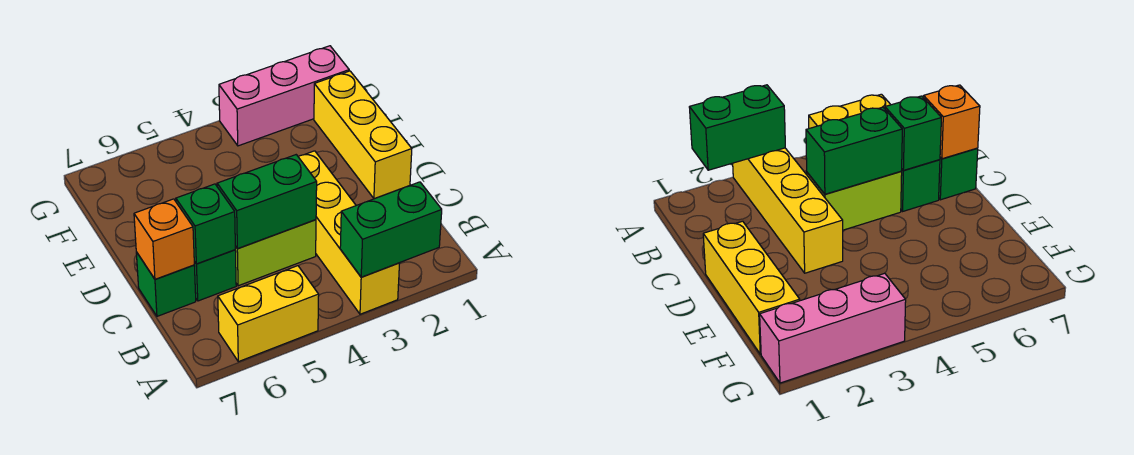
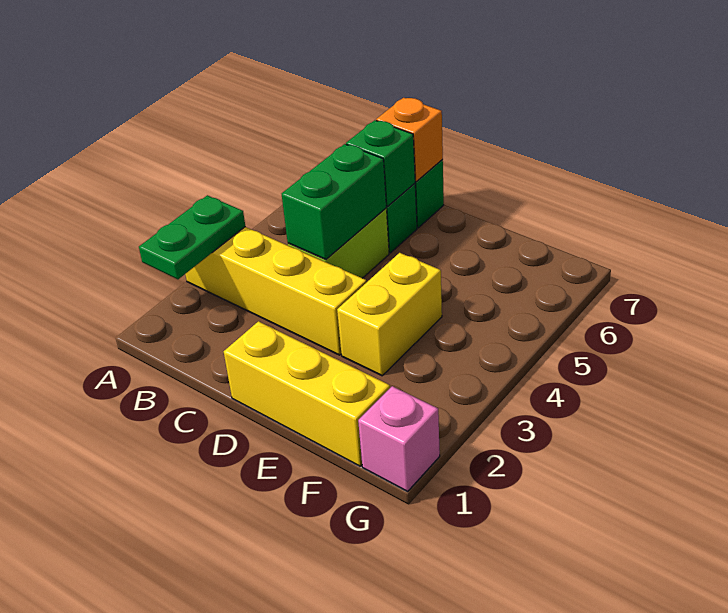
green brick A2:A3 level 2 -> green plate A2:A3 level 2
yellow brick A5:A6 level 1 -> yellow brick E3:E4 level 1
pink brick G1:G3 level 1 -> pink brick G1 level 1

